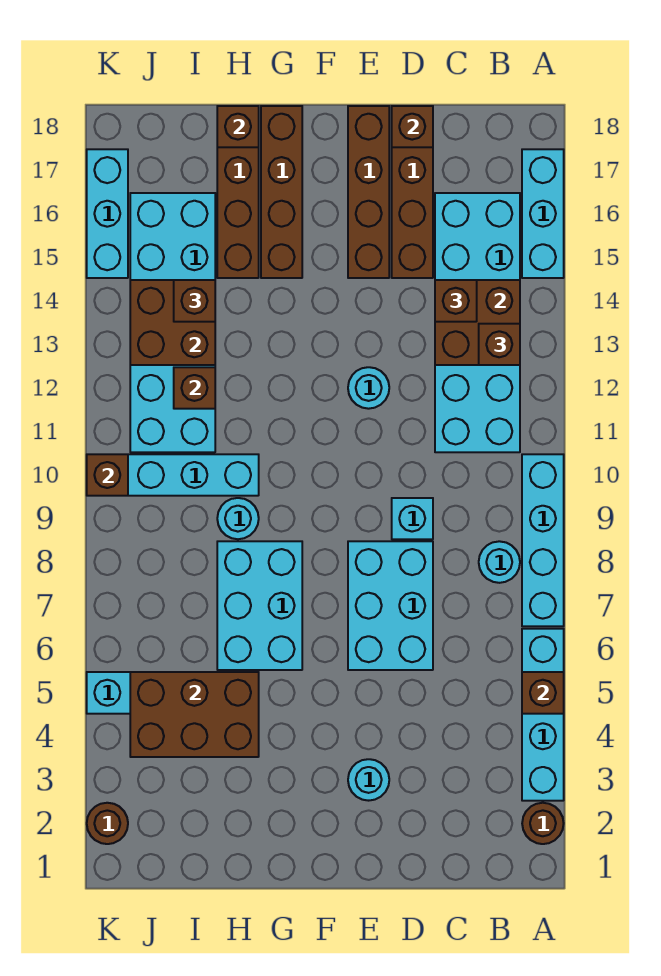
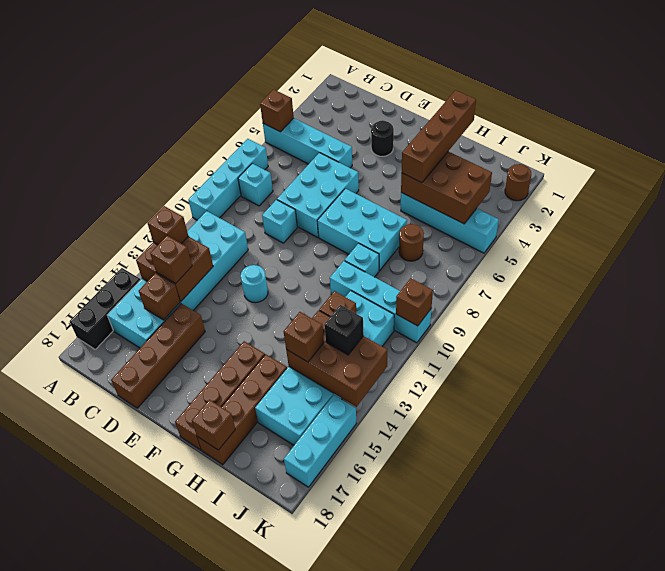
brown round brick A2 level 1 -> brown round brick I7 level 1
cyan brick A3:A6 level 1 -> cyan brick A5:D5 level 1
cyan brick A15:A17 level 1 -> black brick A15:A17 level 1
cyan round brick B8 level 1 -> cyan brick B8 level 1
brown brick D18 level 2 -> brown brick C15 level 2
cyan round brick E3 level 1 -> black round brick E3 level 1
brown brick E15:E18 level 1 -> brown brick H2:H5 level 3
cyan brick G6:H8 level 1 -> cyan brick F7:H8 level 1
cyan round brick H9 level 1 -> cyan brick H9 level 1
brown brick I13:J14 level 2 -> brown brick I13:K14 level 2
none -> black brick J13 level 3

